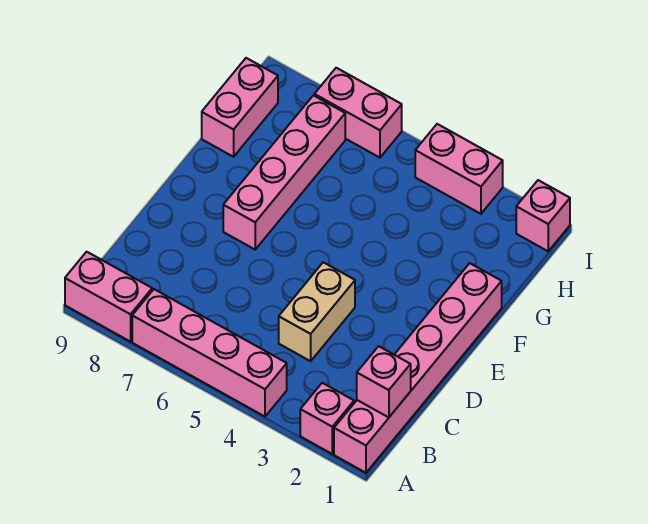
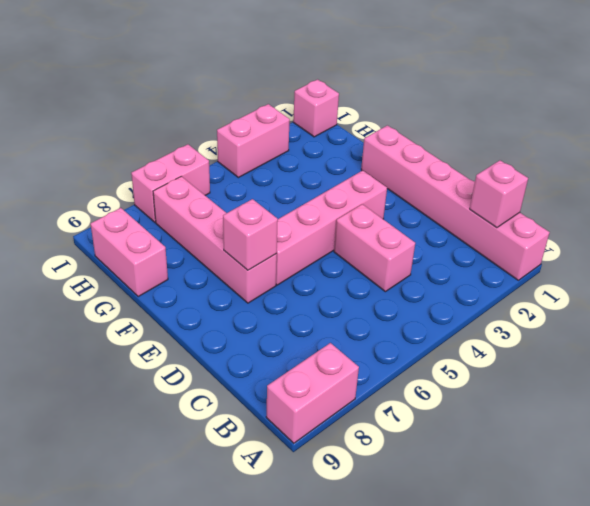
pink brick A2 level 1 -> pink brick E7 level 2
pink brick A4:A7 level 1 -> pink brick E3:E6 level 1
tan brick C4:D4 level 1 -> pink brick C4:D4 level 1

